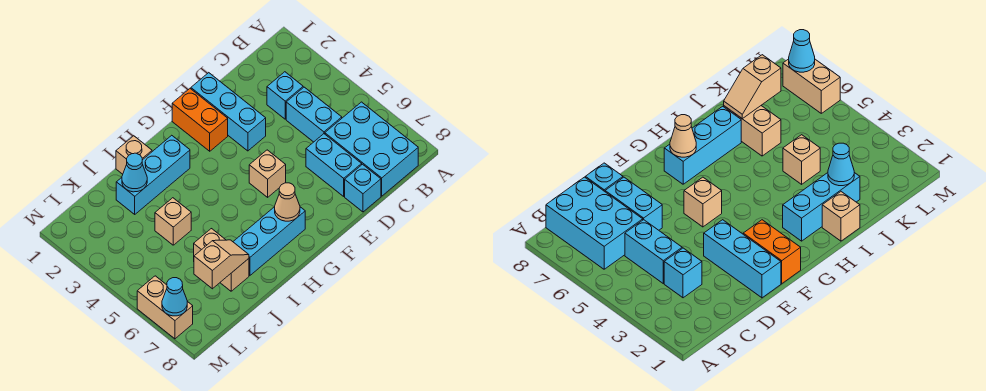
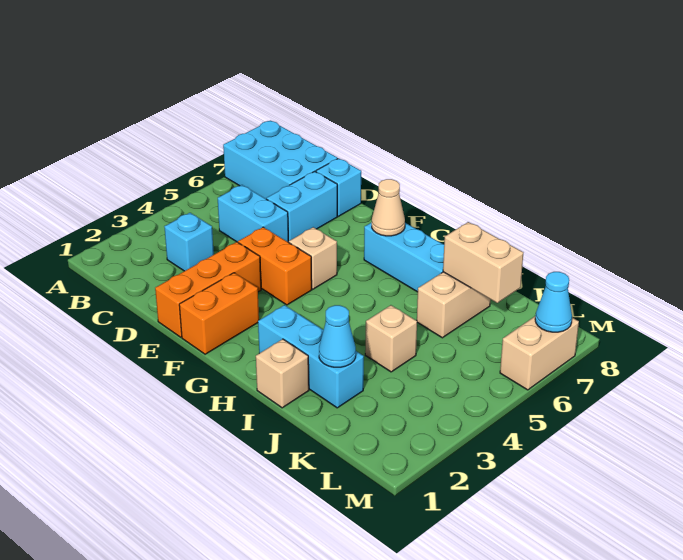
cyan brick B6:C8 level 1 -> cyan brick A7:C8 level 1
cyan brick C4:C5 level 1 -> cyan brick C5:D5 level 1
cyan brick E1:E3 level 1 -> orange brick E1:E3 level 1
none -> orange brick E4:F4 level 1
tan slope J7:K7 level 2 top K -> tan brick J7:K7 level 2

